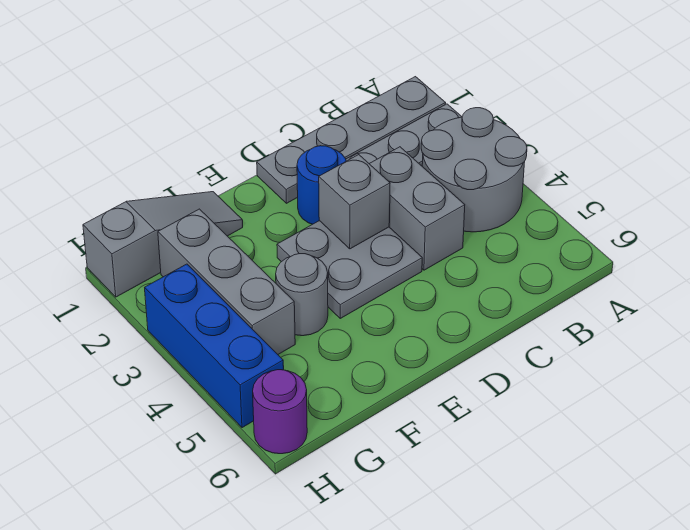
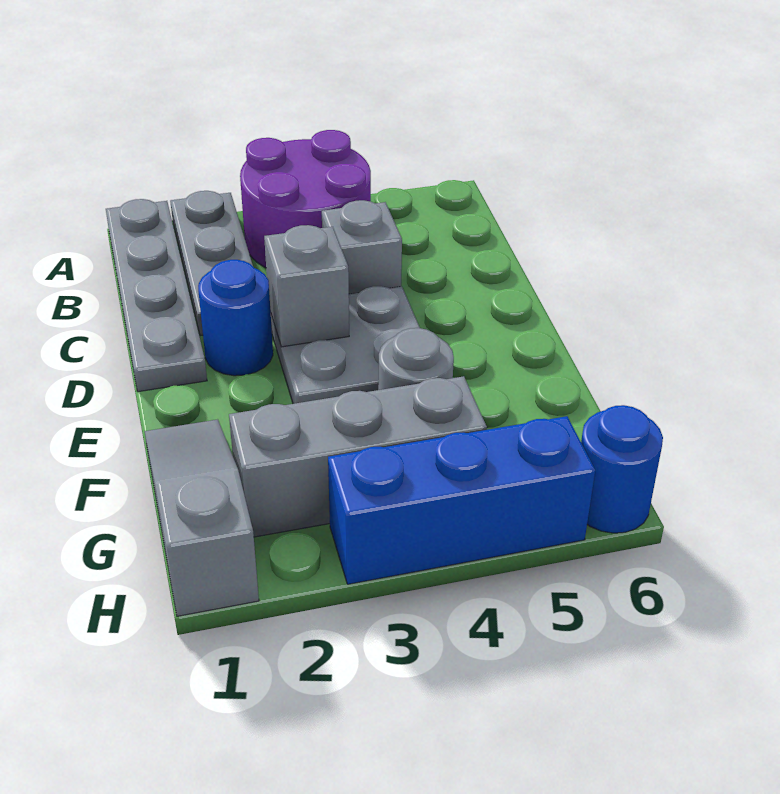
grey round brick A3:B4 level 1 -> purple round brick A3:B4 level 1
grey brick C3:C4 level 1 -> grey brick C4 level 1
purple round brick H6 level 1 -> blue round brick H6 level 1

